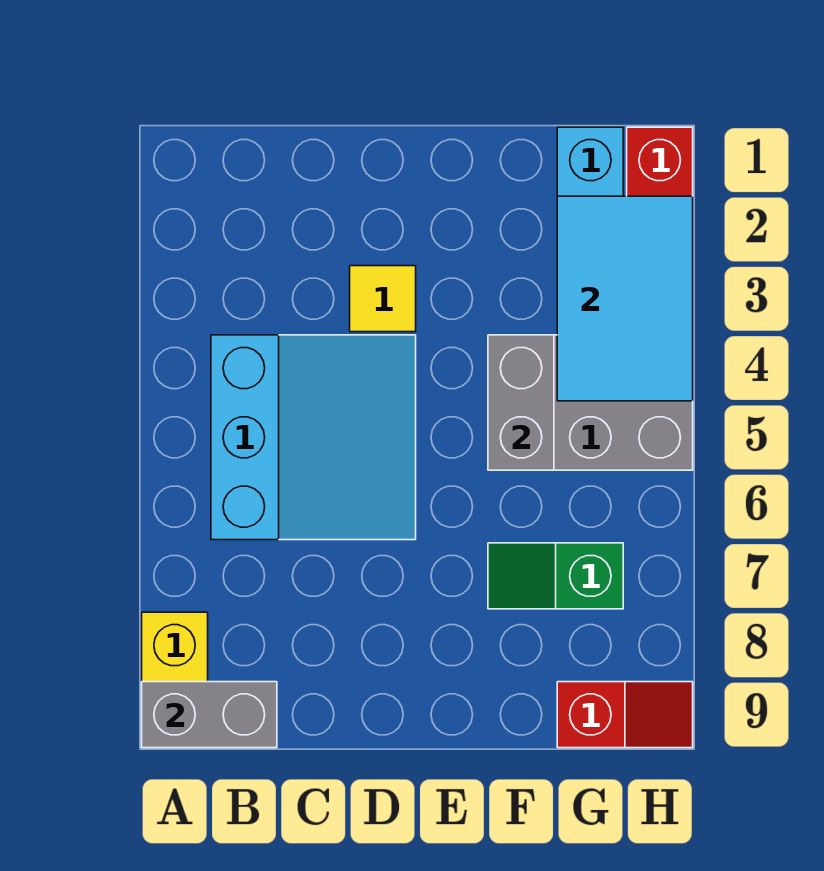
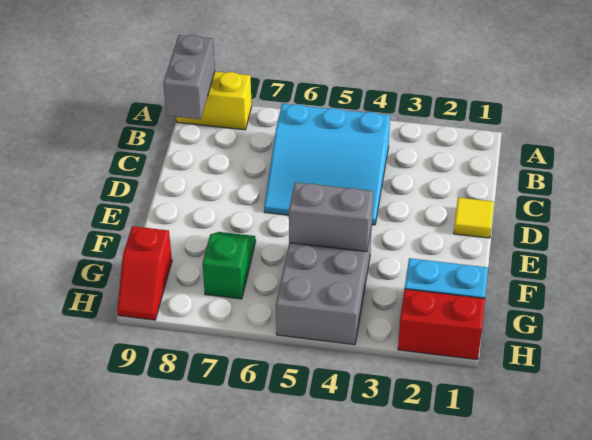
yellow tile D3 level 1 -> yellow tile D1 level 1
cyan tile G2:H4 level 2 -> none

